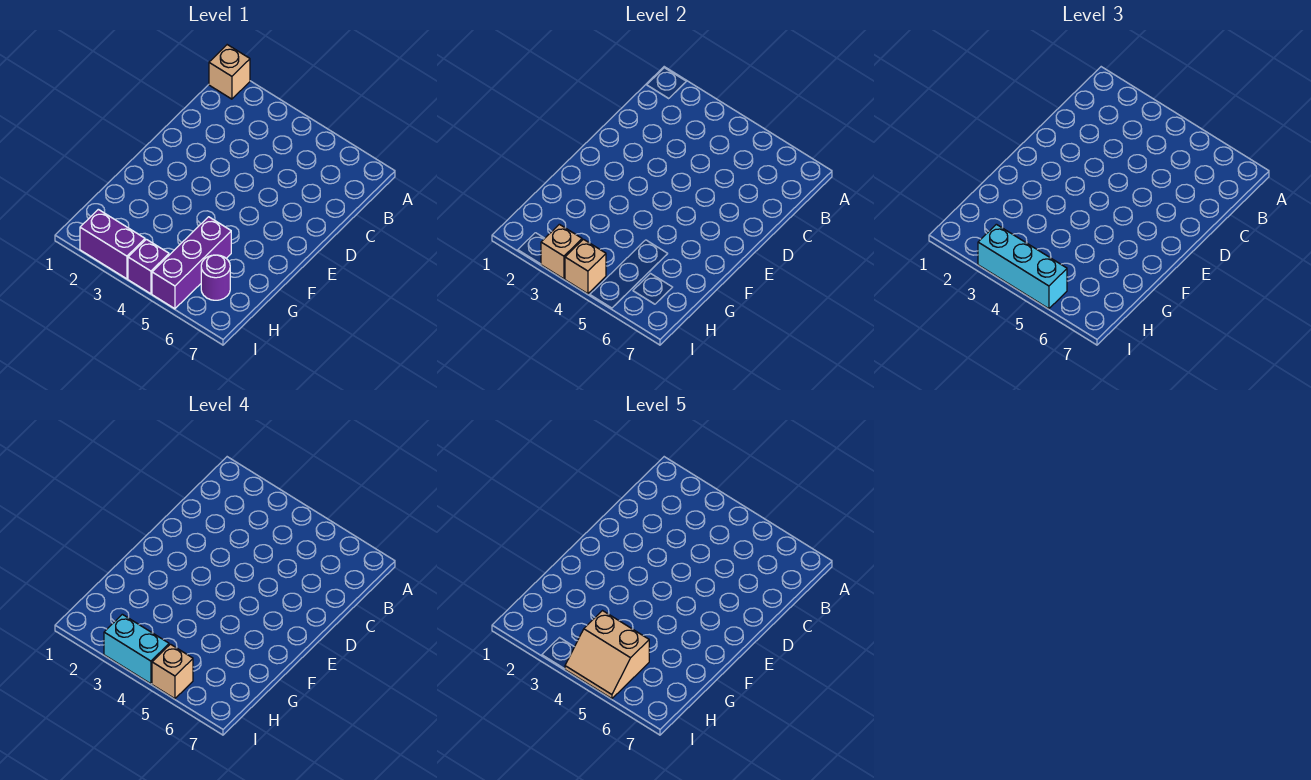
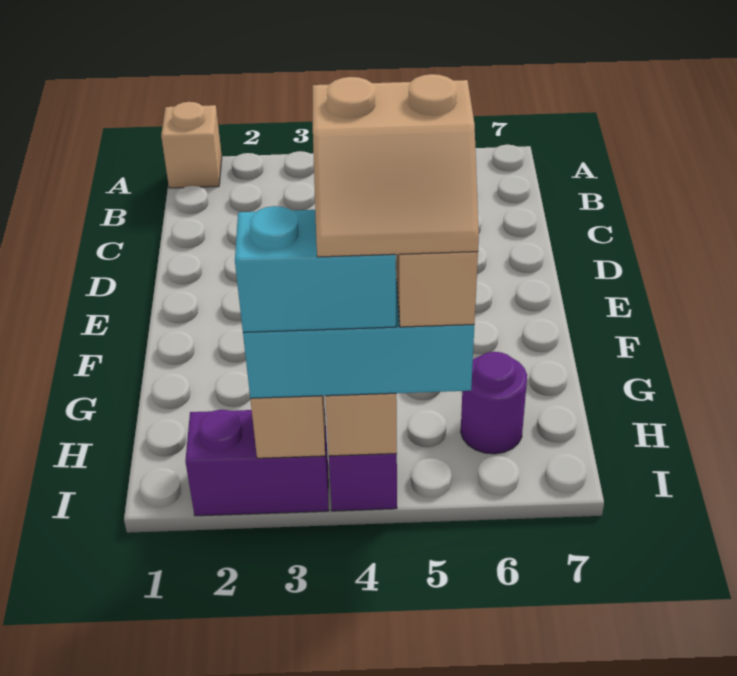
purple brick G5:I5 level 1 -> none

